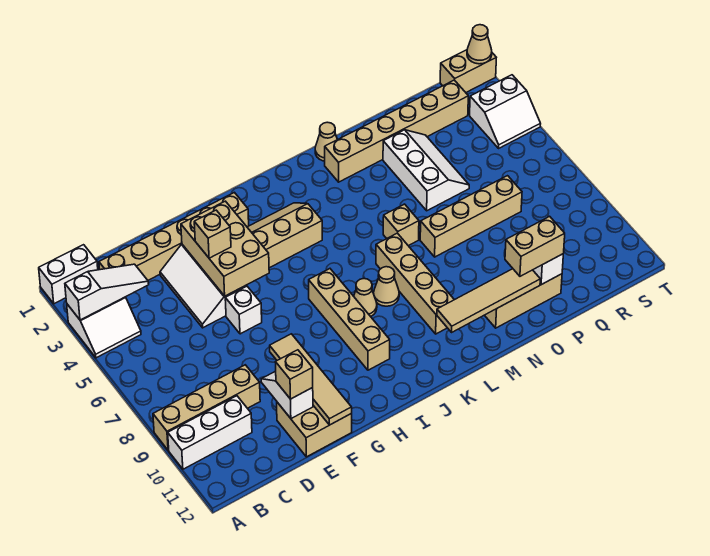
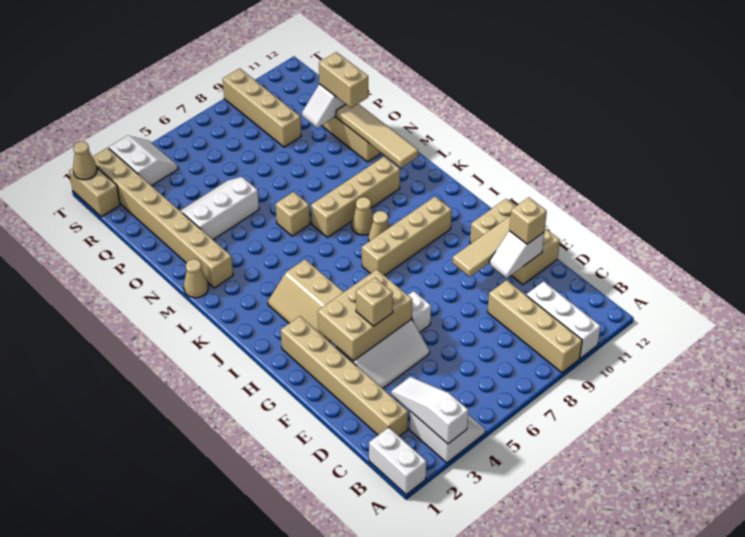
tan brick E11:F12 level 1 -> tan brick E11:G12 level 1
tan brick M2:R2 level 1 -> tan brick M2:T2 level 1
tan brick N7:Q7 level 1 -> tan brick Q9:T9 level 1

